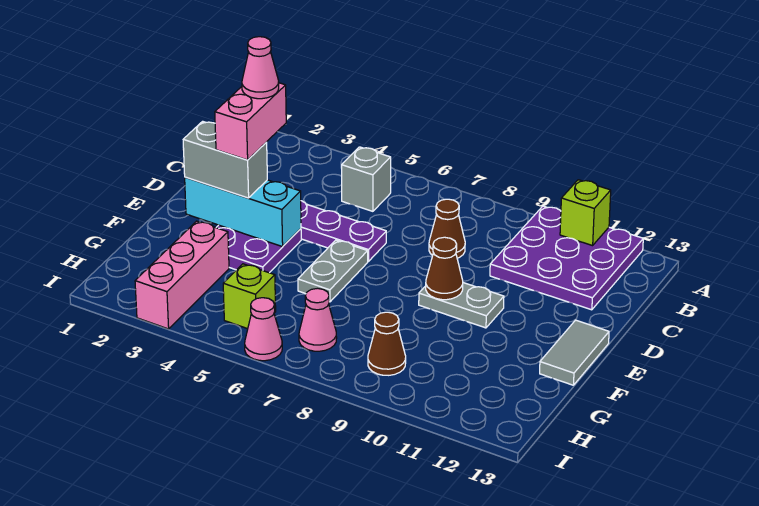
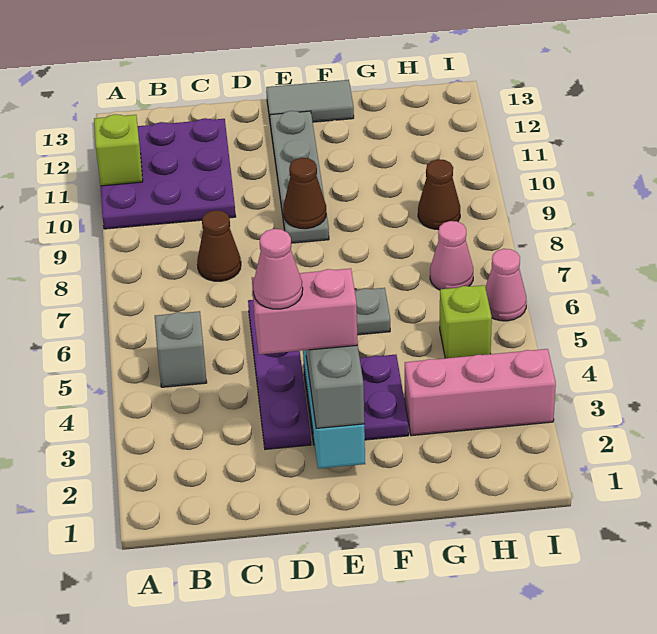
grey plate E9:E10 level 1 -> grey plate E9:E12 level 1

